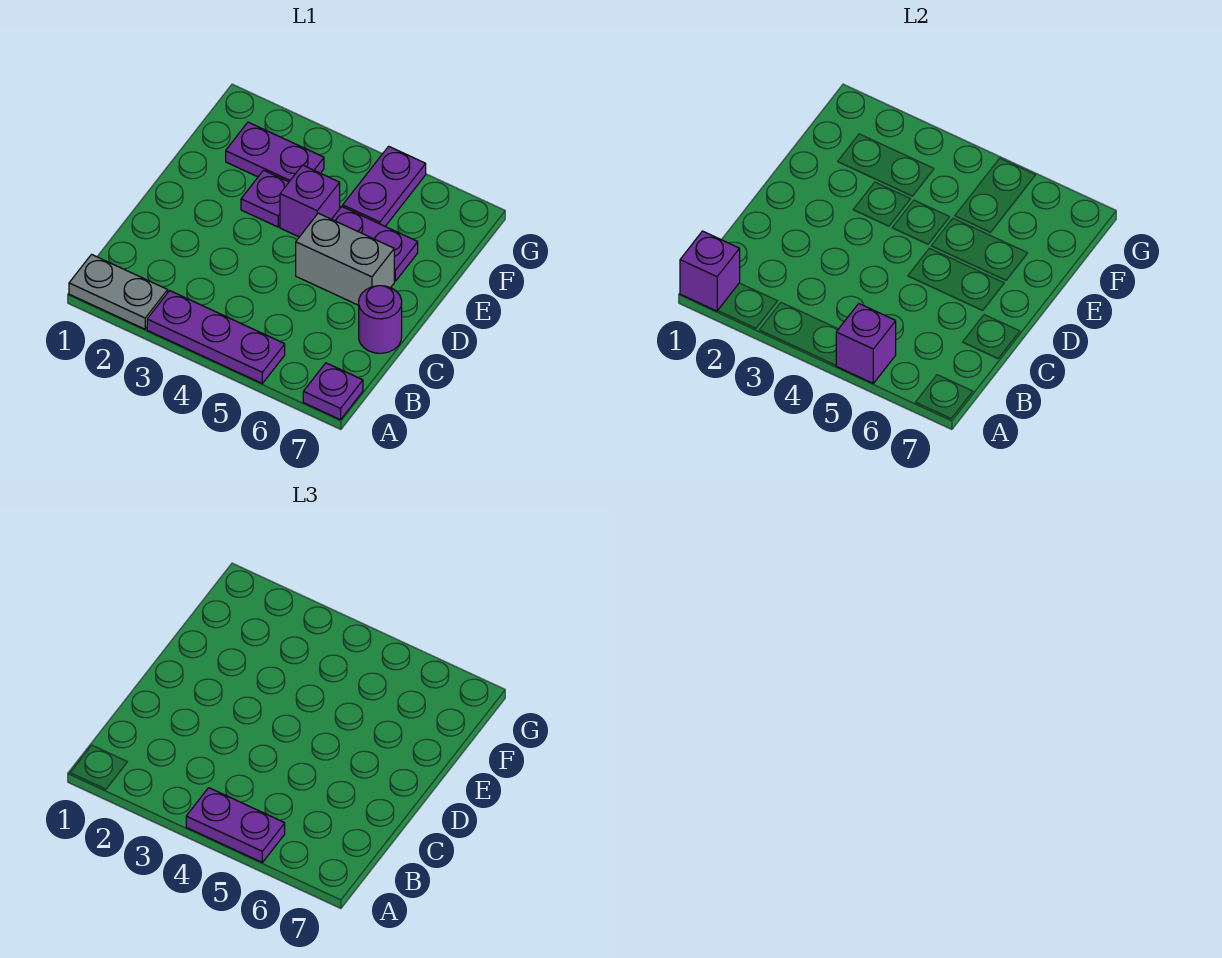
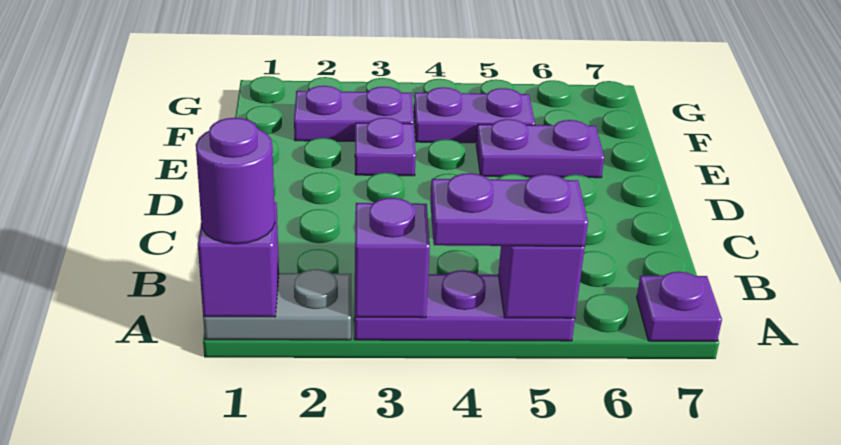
purple round brick C7 level 1 -> purple round brick A1 level 3
grey brick D5:D6 level 1 -> none
purple brick E4 level 1 -> purple brick A3 level 2
purple plate F5:G5 level 1 -> purple plate F4:F5 level 1

